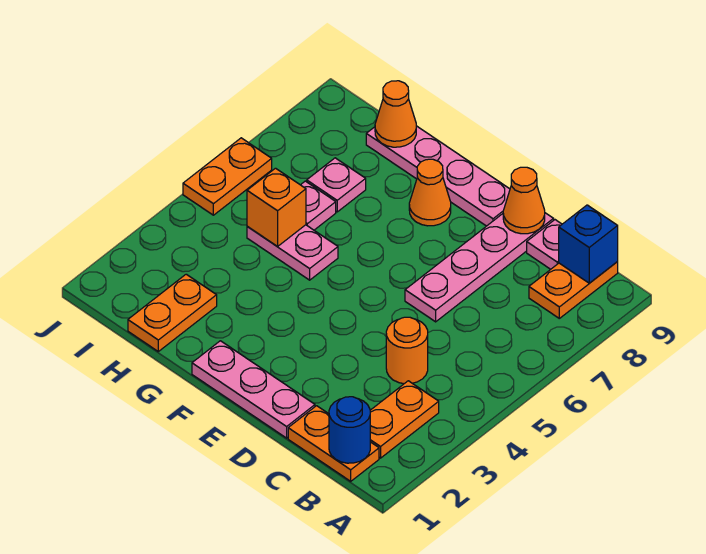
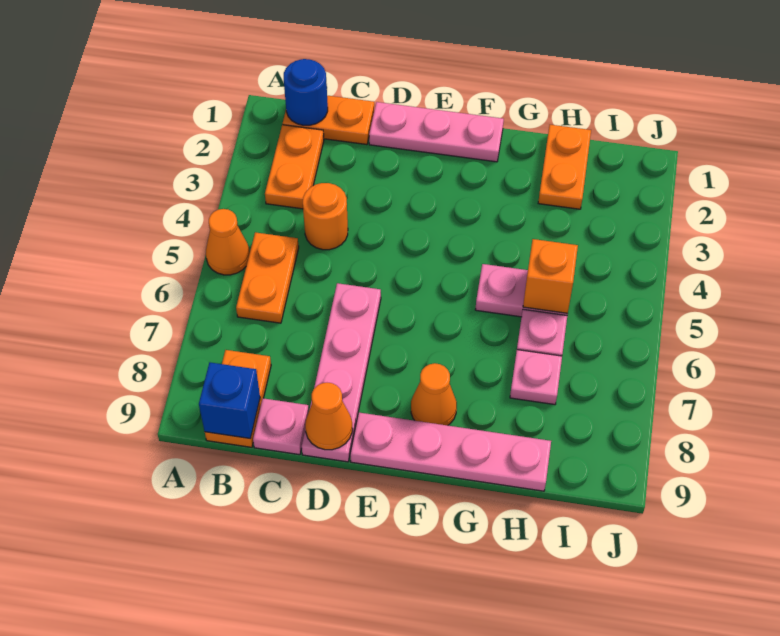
orange cone H9 level 2 -> orange cone A5 level 1
orange plate J5:J6 level 1 -> orange plate B5:B6 level 1

